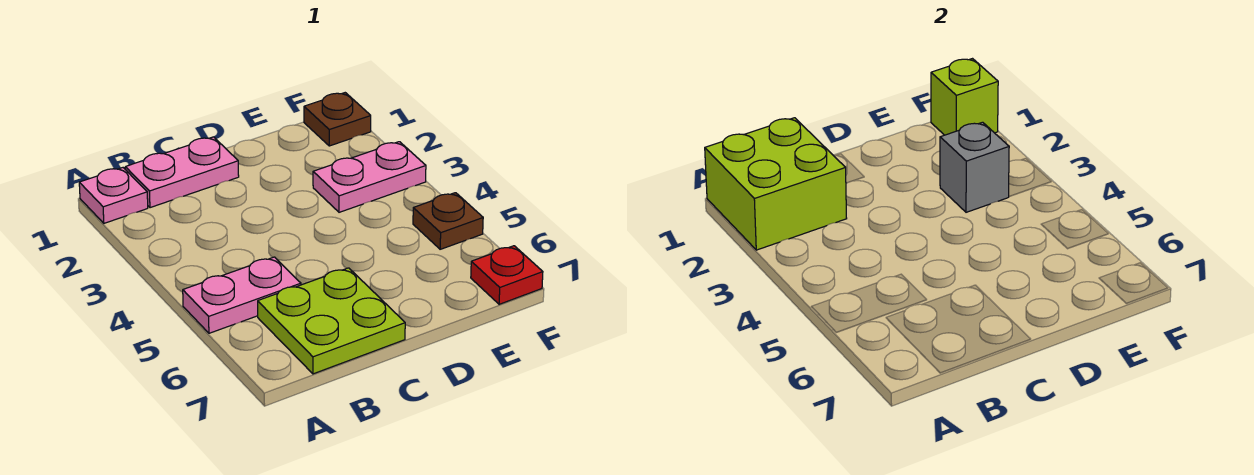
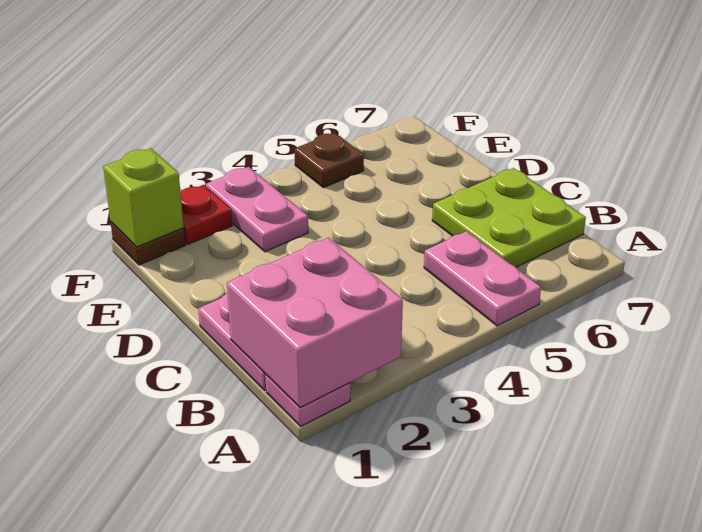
lime brick A1:B2 level 2 -> pink brick A1:B2 level 2
grey brick E3 level 2 -> none
red plate F7 level 1 -> red plate F2 level 1

